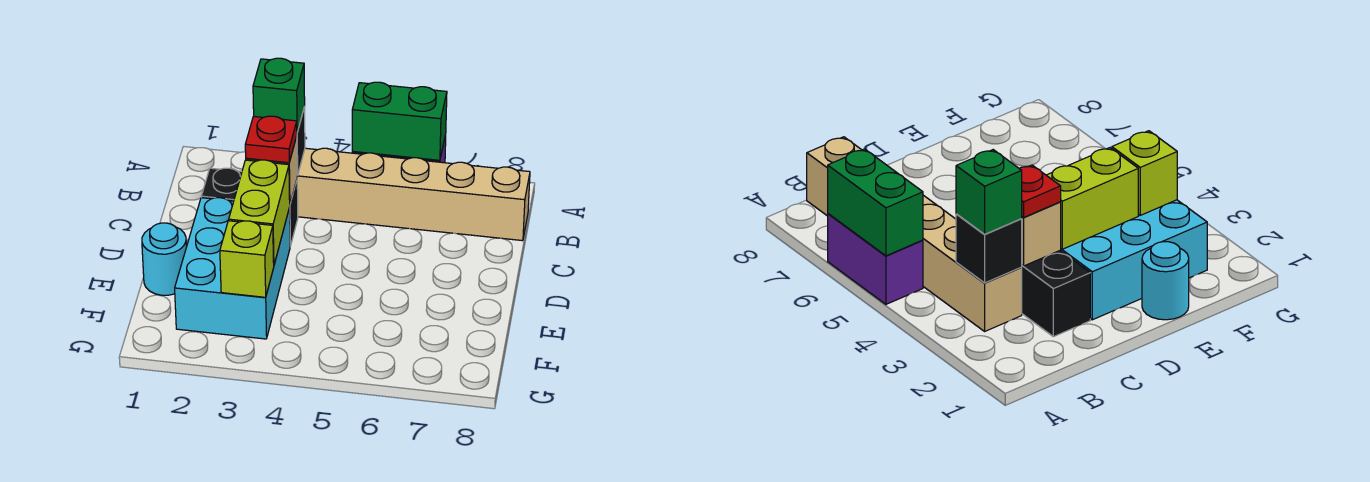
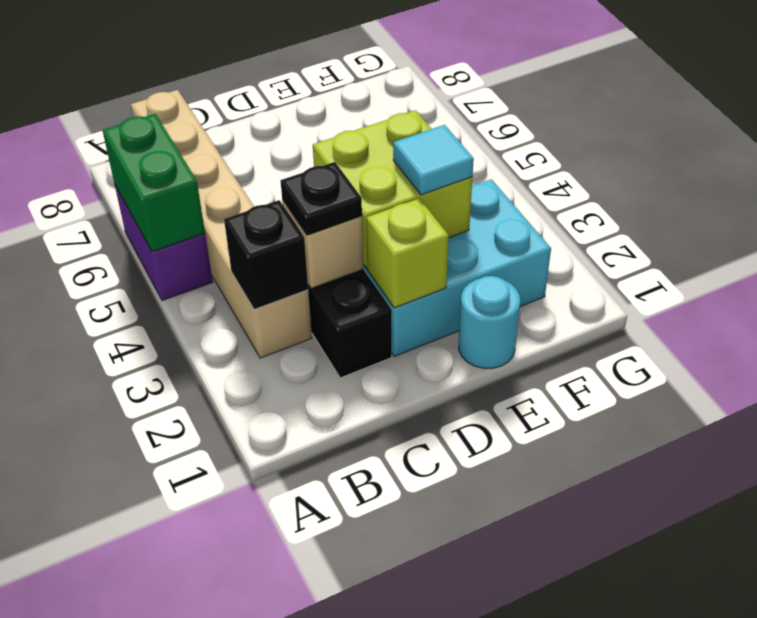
green brick B3 level 3 -> none
red plate C3 level 3 -> black plate C3 level 3
lime brick D3:E3 level 2 -> lime brick D3:E4 level 2
none -> cyan tile E3 level 3
lime brick F3 level 2 -> lime brick D2 level 2

